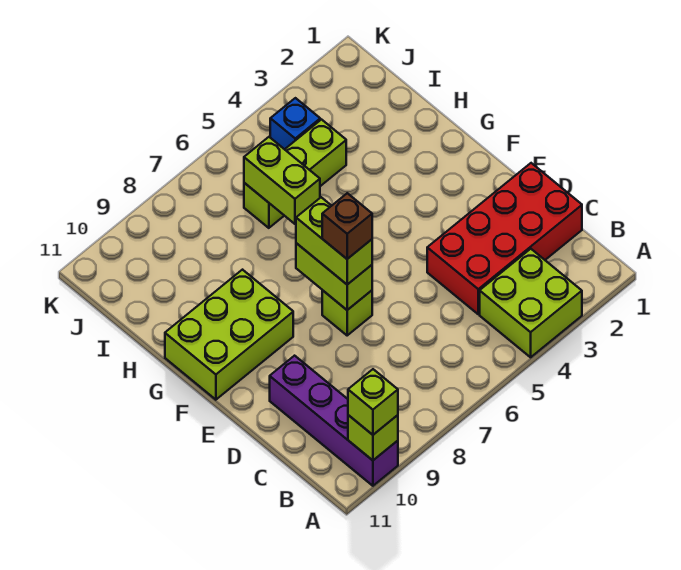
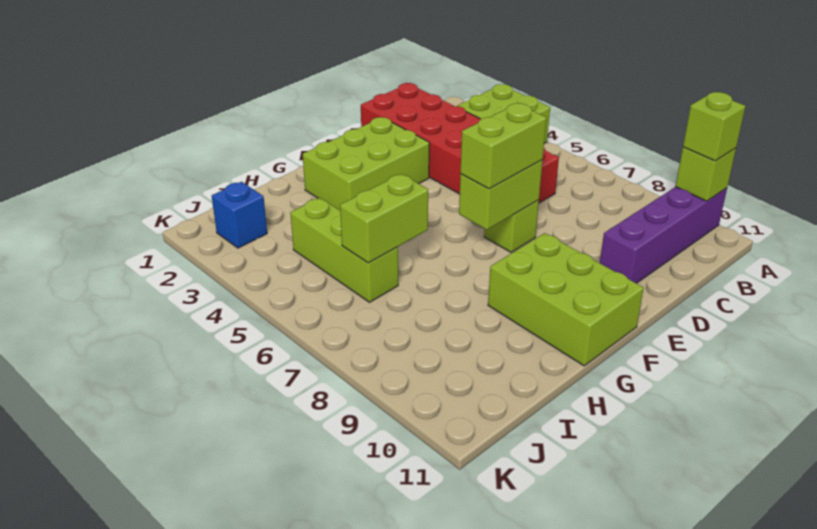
red brick C1:D4 level 1 -> red brick C1:D6 level 1
none -> lime brick E2:G3 level 1
brown brick E7 level 4 -> none
blue brick J4 level 1 -> blue brick J2 level 1

